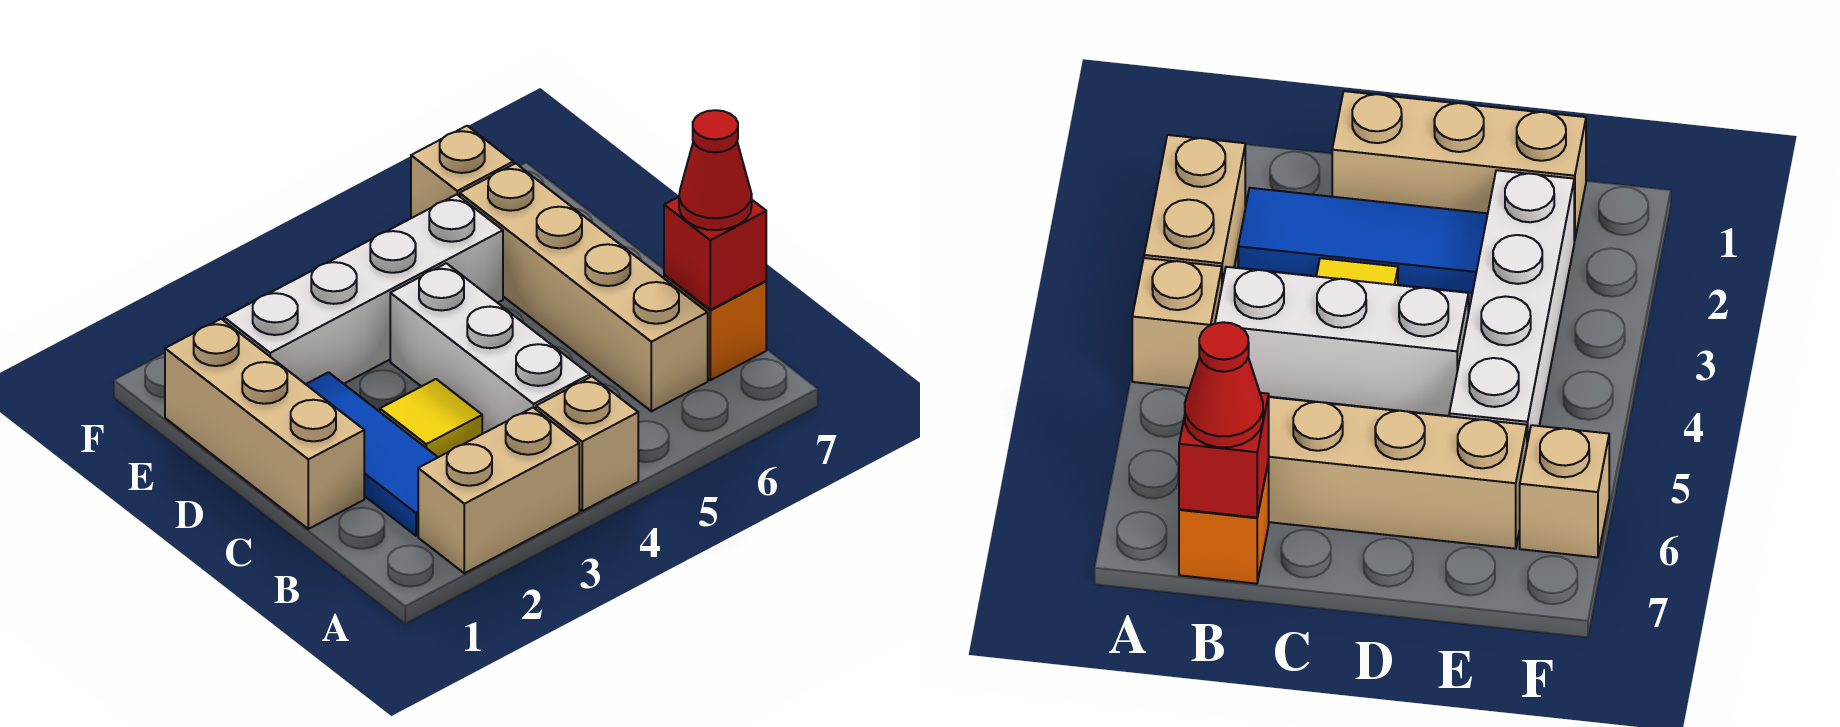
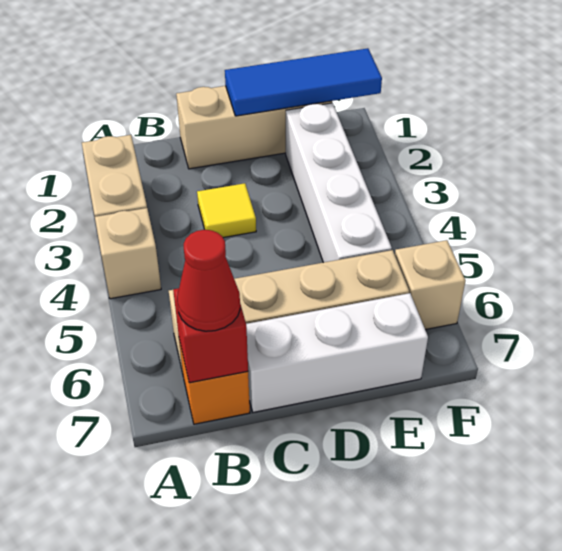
blue tile B2:D2 level 1 -> blue tile D1:F1 level 2
white brick B4:D4 level 1 -> white brick C7:E7 level 1

